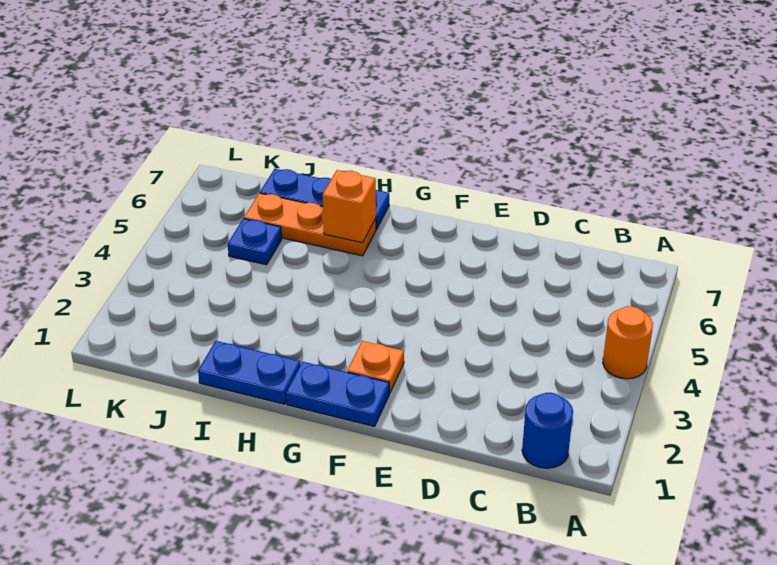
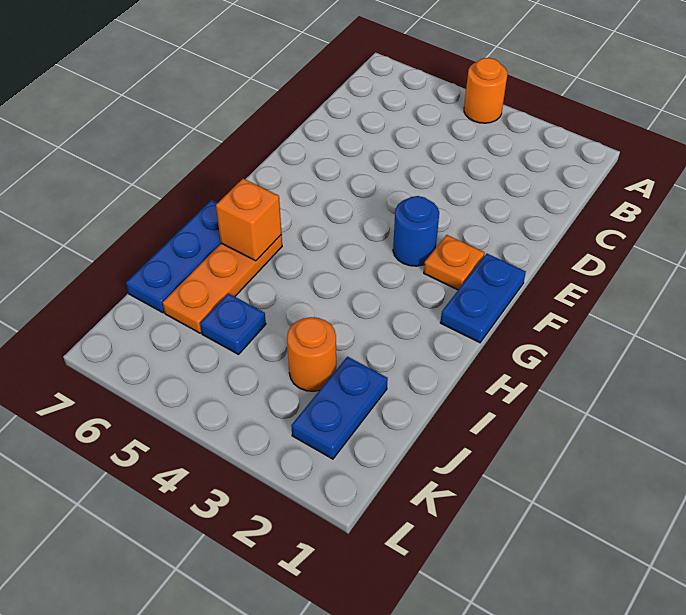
blue round brick B1 level 1 -> blue round brick F3 level 1
blue plate H1:I1 level 1 -> blue plate J2:K2 level 1
none -> orange round brick J3 level 1

